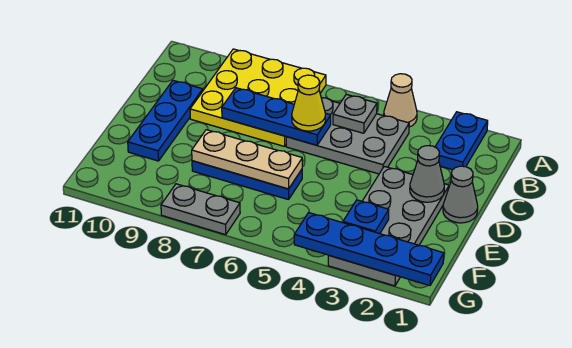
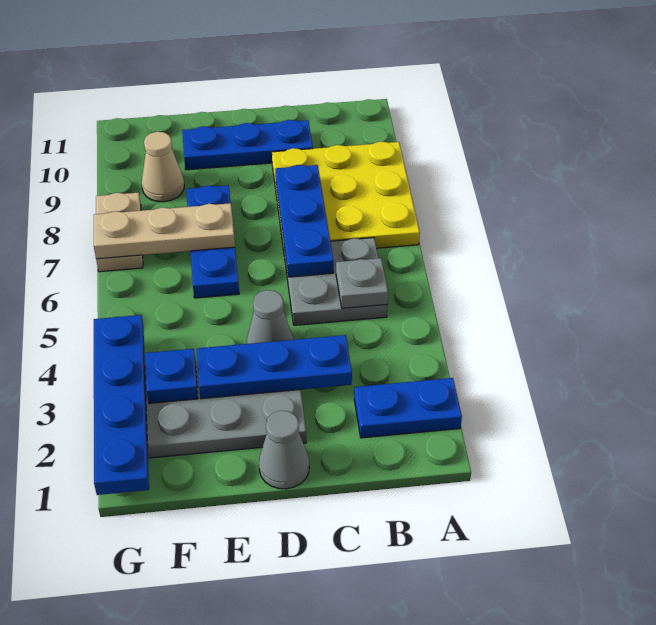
tan cone A4 level 1 -> tan cone F9 level 1
grey plate B4:C6 level 1 -> grey plate B5:C6 level 1
none -> blue plate C3:E3 level 2
yellow cone C6 level 3 -> none
grey cone D2 level 2 -> grey cone D4 level 1
tan plate E6:E8 level 2 -> tan plate E7:G7 level 2
grey plate G7:G8 level 1 -> tan plate G7:G8 level 1

